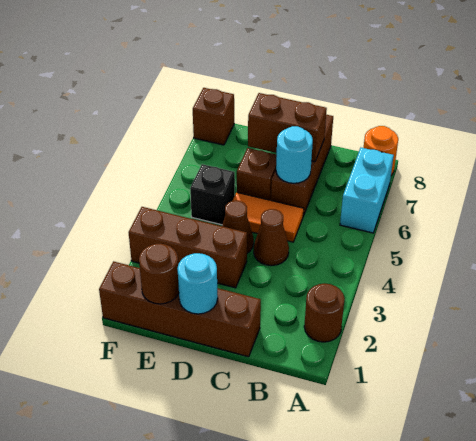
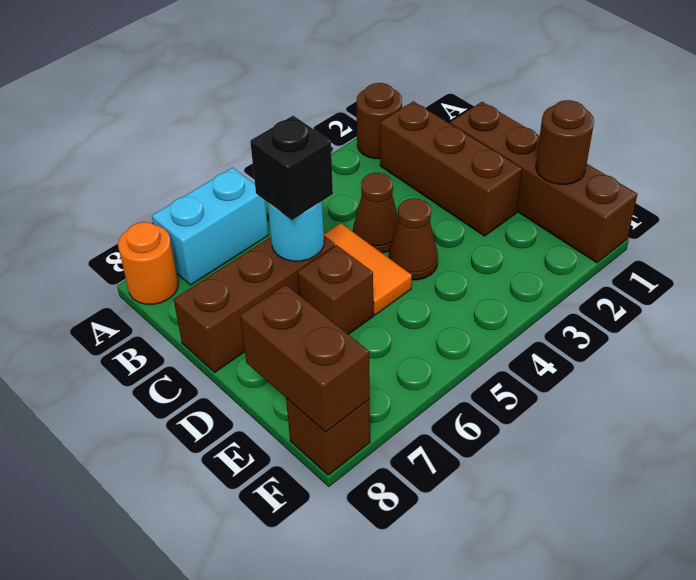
brown brick C7:D7 level 2 -> brown brick E8:F8 level 2
cyan round brick D1 level 2 -> none
brown brick D3:F3 level 1 -> brown brick B2:D2 level 1
black brick E5 level 1 -> black brick C6 level 3

